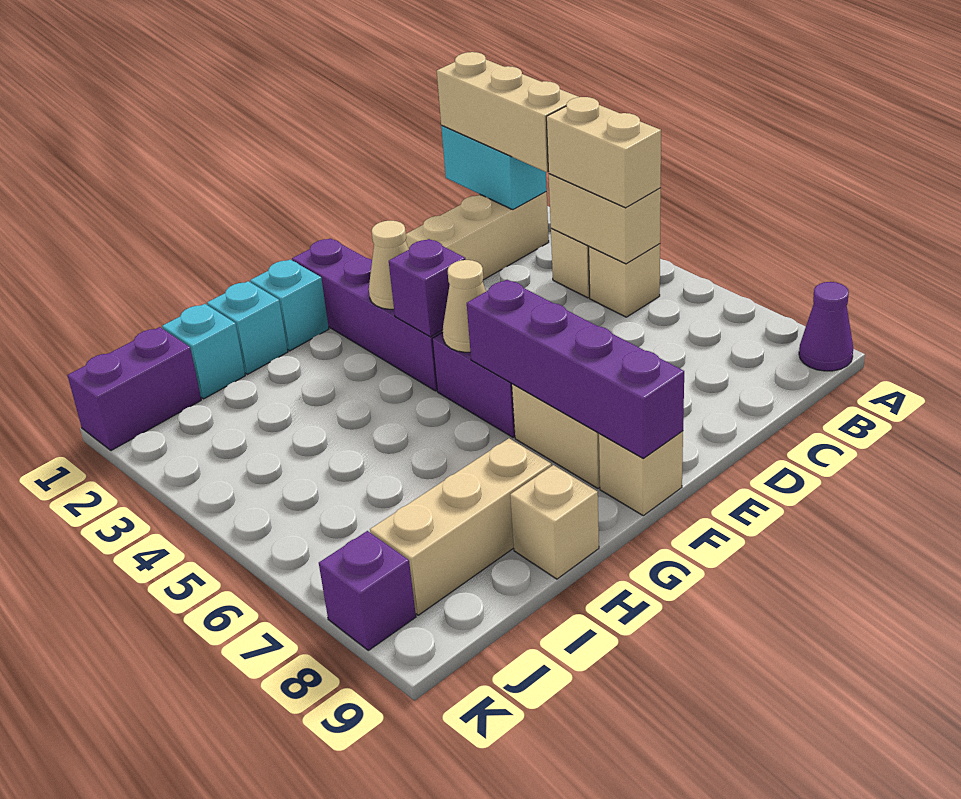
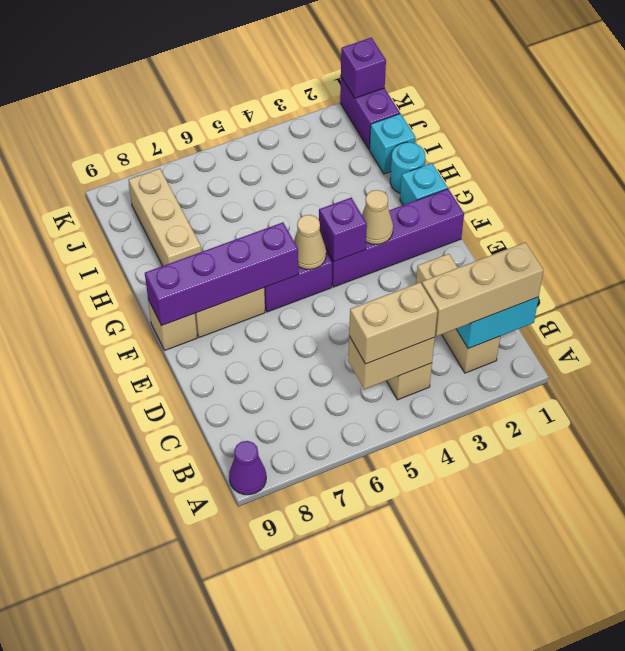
tan brick B5 level 1 -> none
cyan brick H1 level 1 -> cyan round brick H1 level 1
tan brick H9 level 1 -> none
purple brick K8 level 1 -> purple brick K1 level 2

